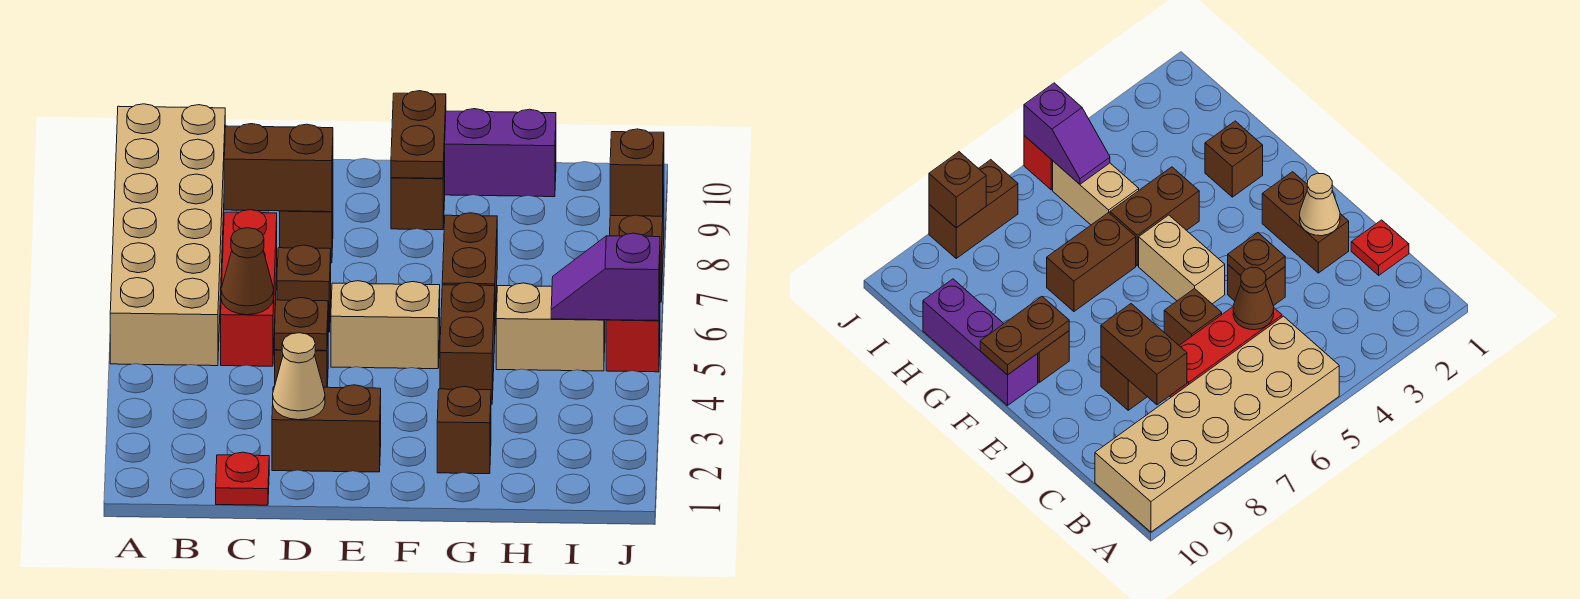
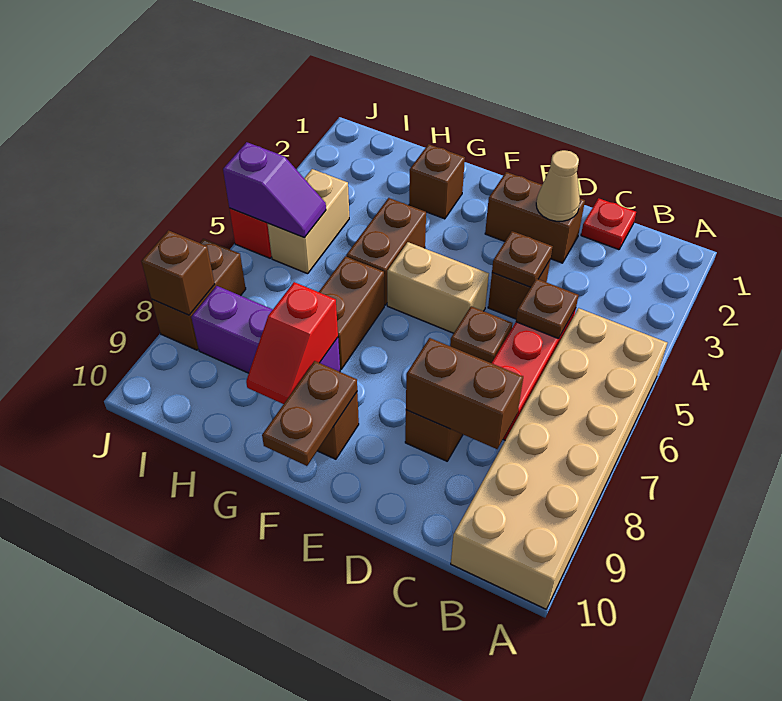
brown cone C5 level 2 -> brown plate C5 level 2
purple brick F10:H10 level 1 -> purple brick G8:I8 level 1
none -> red slope G8:G9 level 2 top 8
tan brick H5:I5 level 1 -> tan brick I4:I5 level 1

